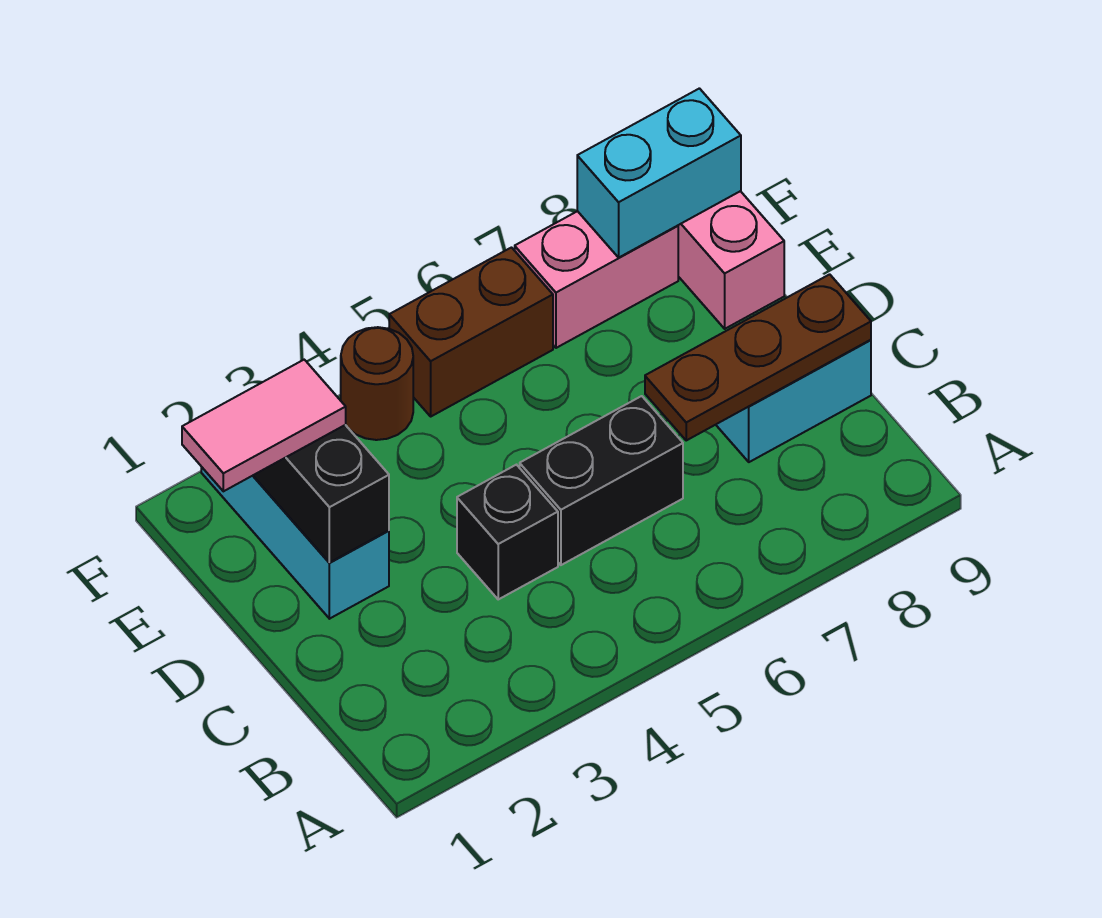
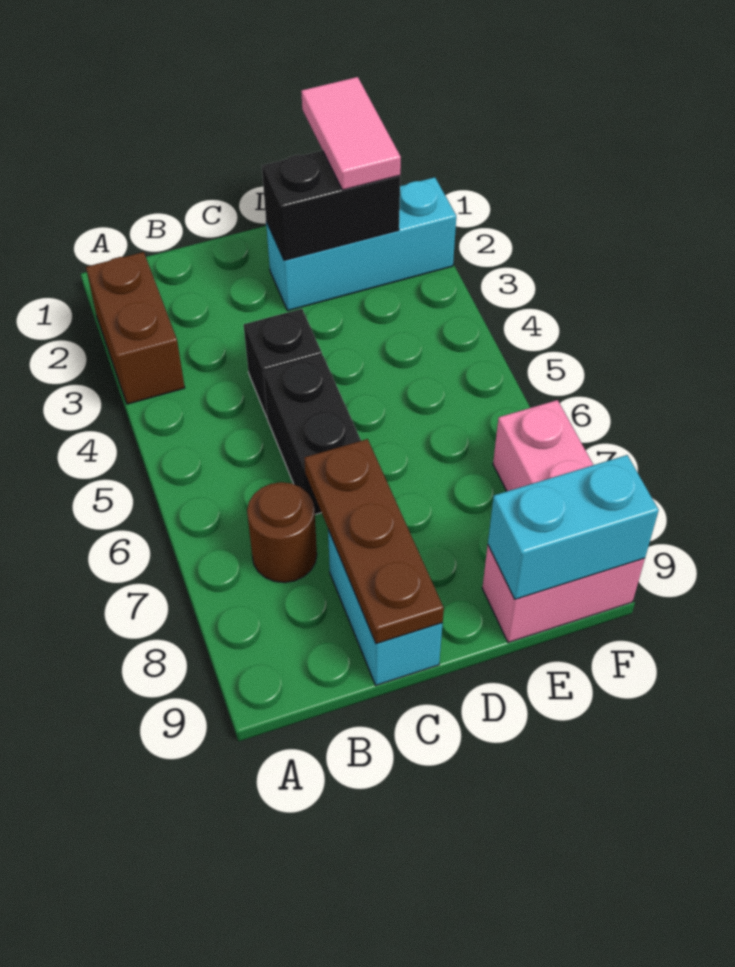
brown round brick F4 level 1 -> brown round brick B7 level 1
brown brick F5:F6 level 1 -> brown brick A2:A3 level 1
cyan brick F8:F9 level 2 -> cyan brick E9:F9 level 2

